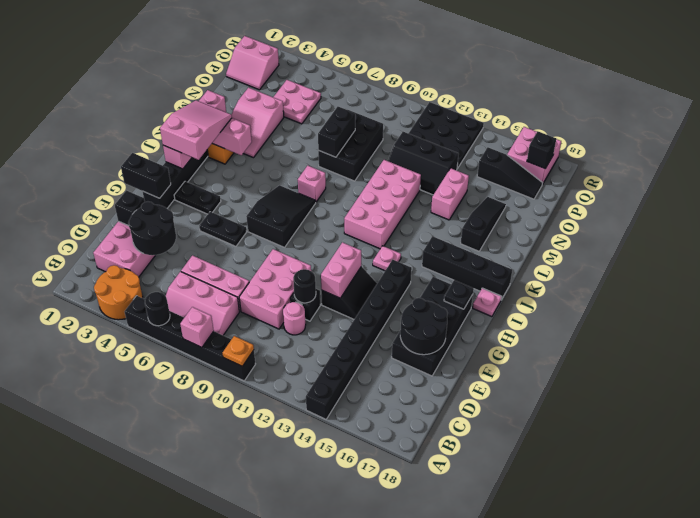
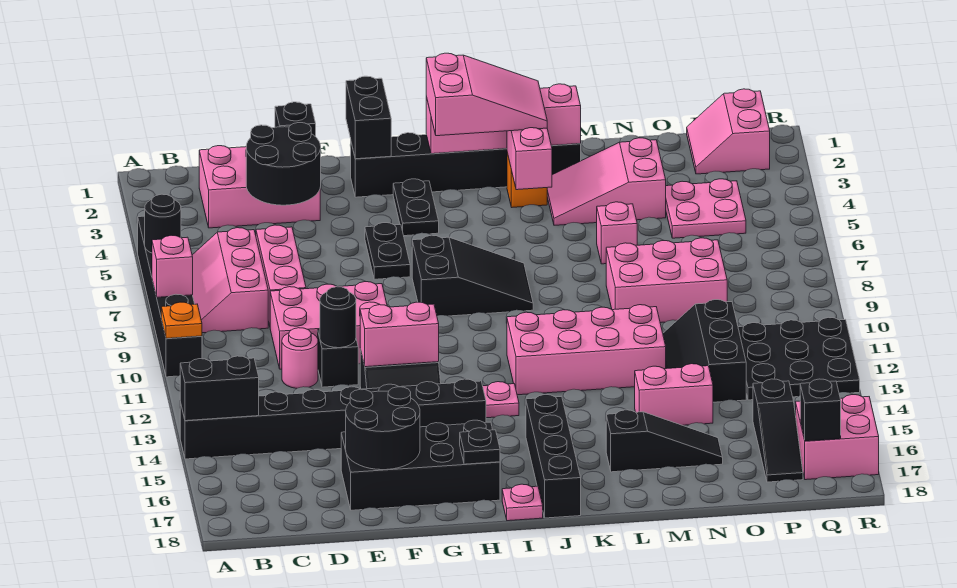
orange round brick A3:B4 level 1 -> none
pink brick K8 level 1 -> pink brick M6 level 1
black brick M8:O9 level 1 -> pink brick M8:O9 level 1
black brick M8:N8 level 2 -> black brick A14:B14 level 2

